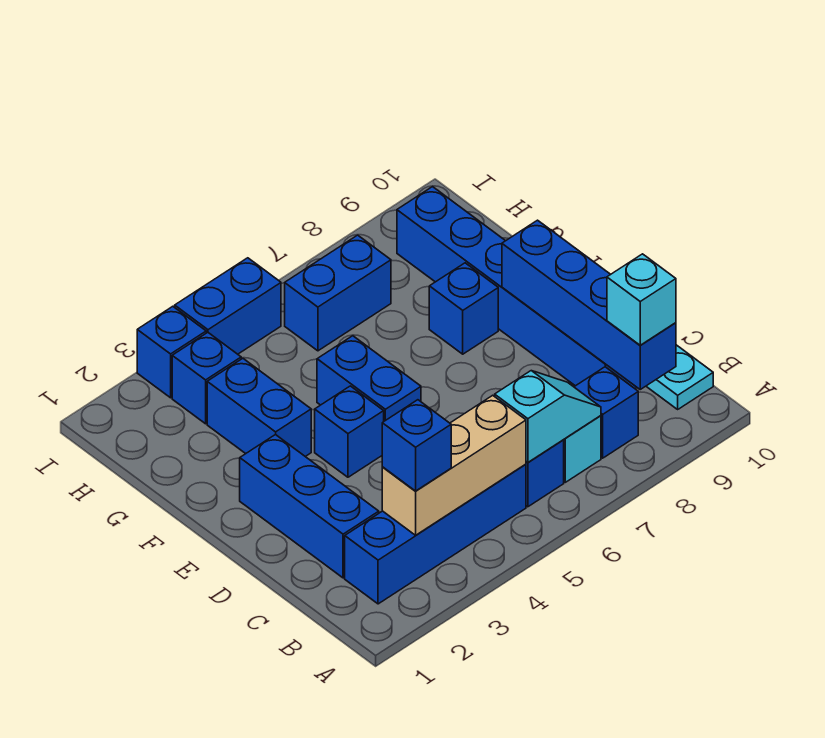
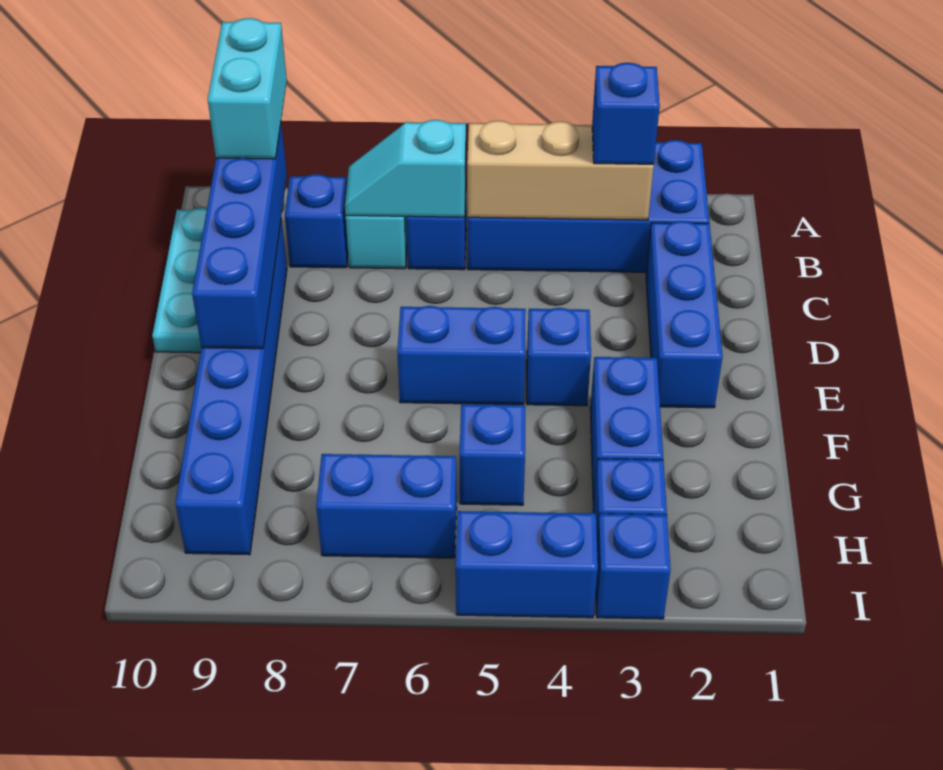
blue brick B2:B5 level 1 -> blue brick A2:B5 level 1
cyan brick B9 level 3 -> cyan brick A9:B9 level 3
blue brick E5:F5 level 1 -> blue brick E5:E6 level 1
blue brick F8 level 1 -> blue brick G5 level 1

